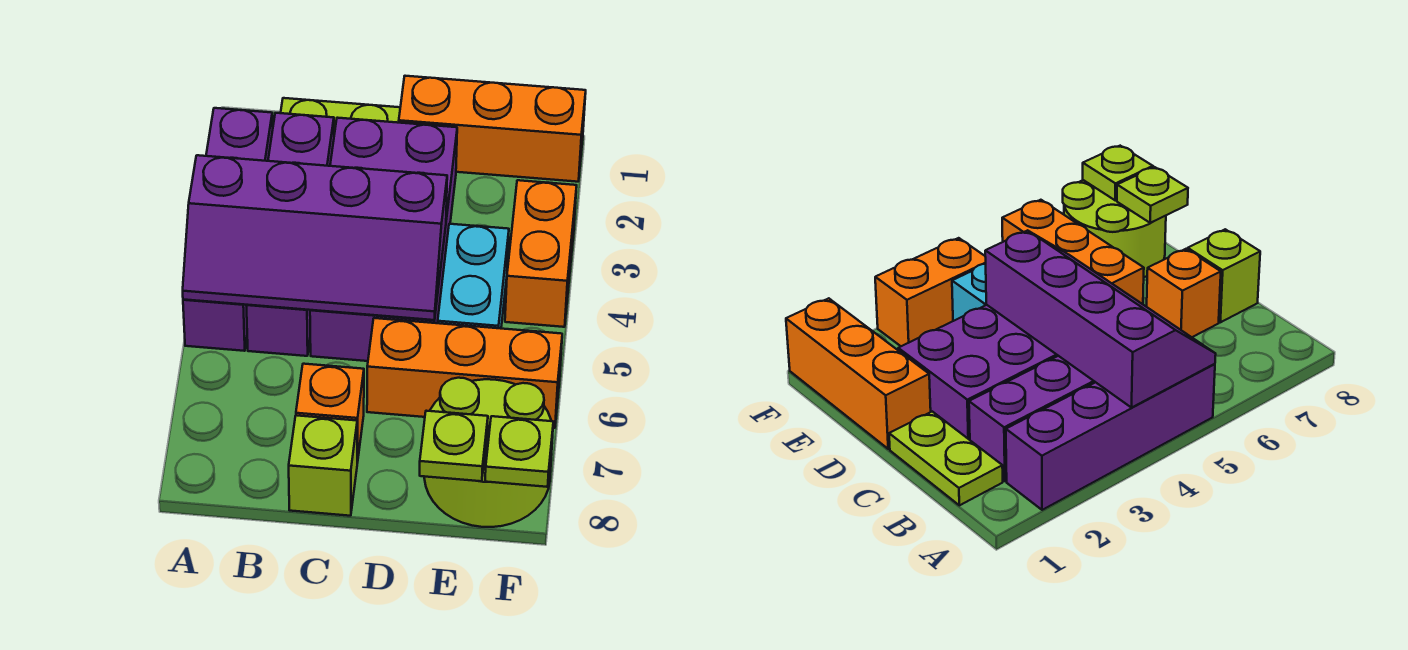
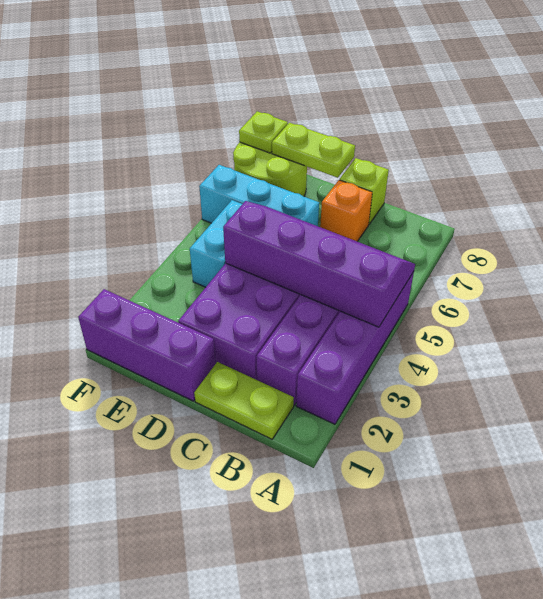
orange brick D1:F1 level 1 -> purple brick D1:F1 level 1
orange brick D6:F6 level 1 -> cyan brick D6:F6 level 1
lime plate E8 level 2 -> lime plate D8:E8 level 2
orange brick F3:F4 level 1 -> none

